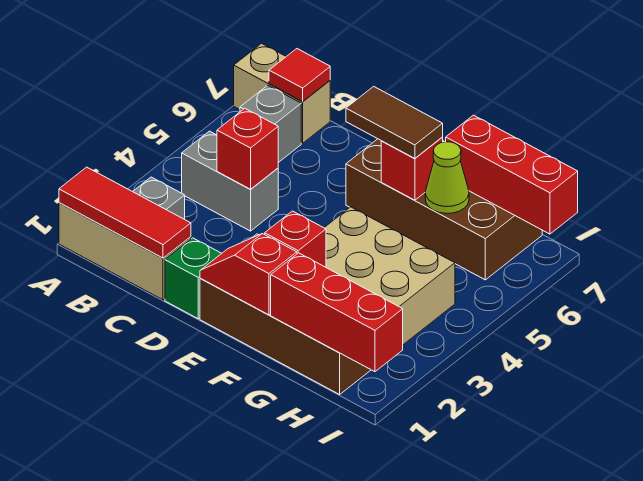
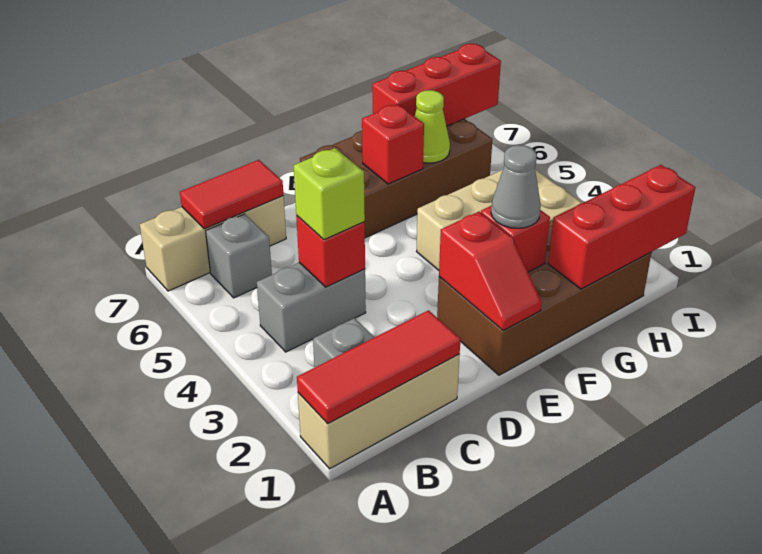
tan brick A7:B7 level 1 -> tan brick A7:C7 level 1
red tile B7 level 2 -> red tile B7:C7 level 2
none -> lime brick C4 level 3
green brick D1 level 1 -> none
red slope E1:F1 level 2 top F -> red slope E1:E2 level 2 top 2
brown tile E6:F6 level 3 -> none
none -> grey cone F2 level 3

